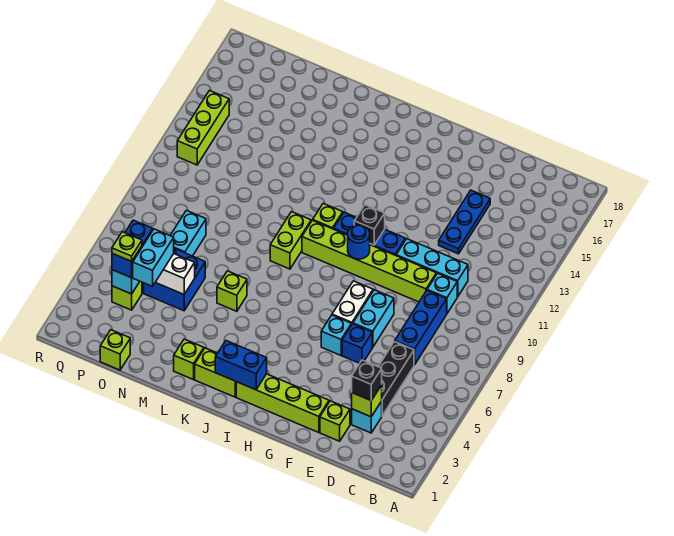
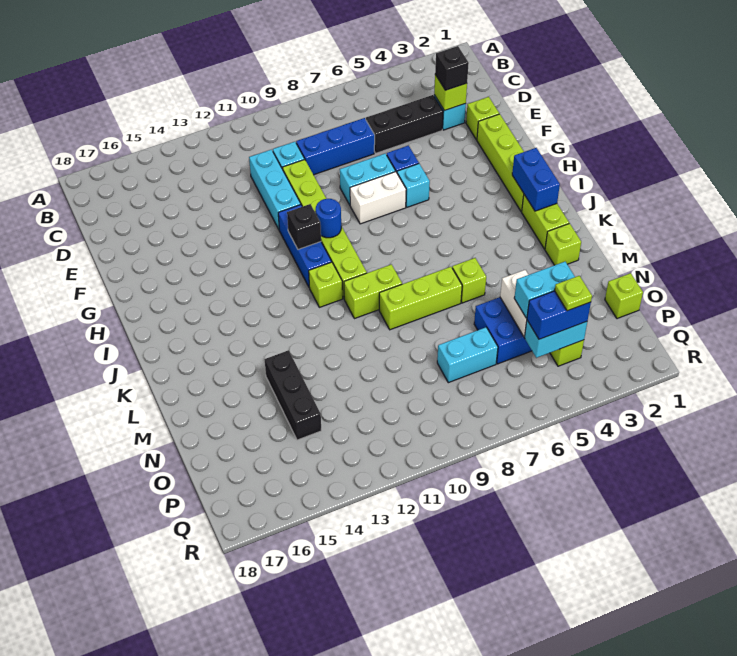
blue plate E13:E15 level 1 -> none
none -> black brick M14:O14 level 1
lime brick Q12:Q14 level 1 -> lime brick L7:L9 level 1

